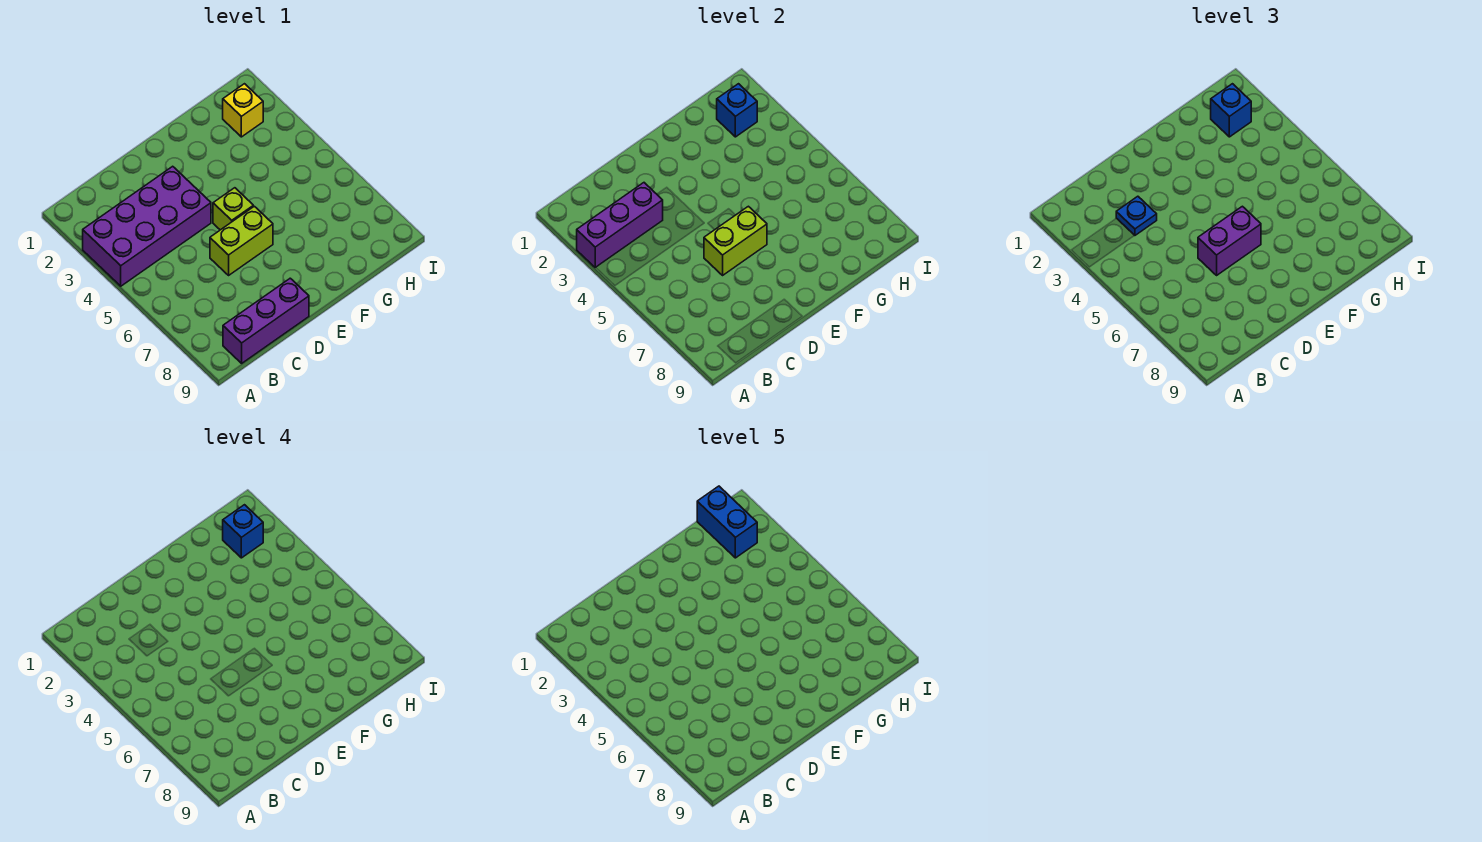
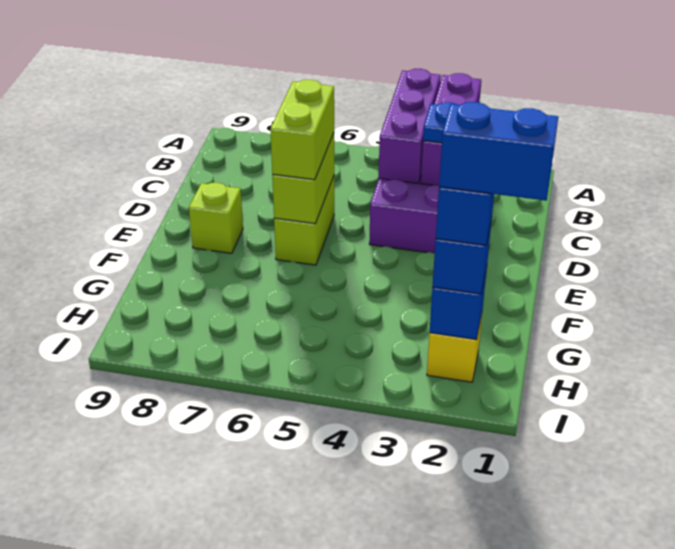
purple brick B9:D9 level 1 -> purple brick A4:C4 level 2
purple brick D6:E6 level 3 -> lime brick D6:E6 level 3
lime brick E5 level 1 -> lime brick E8 level 1

